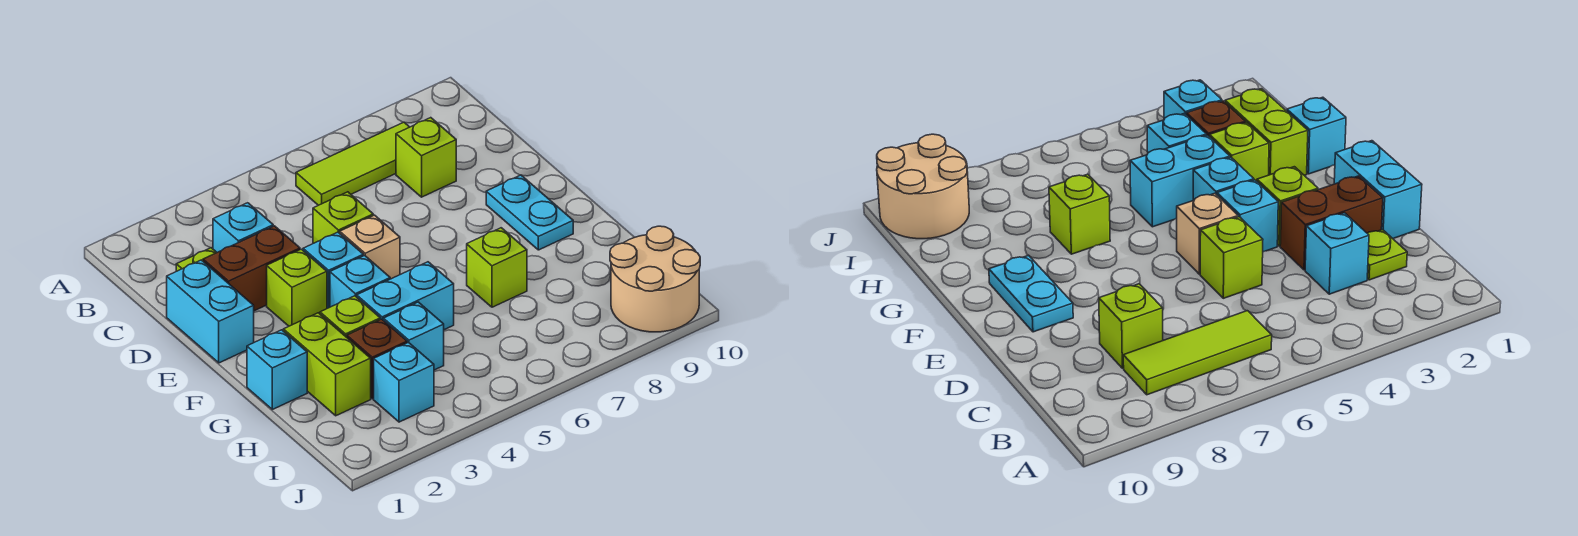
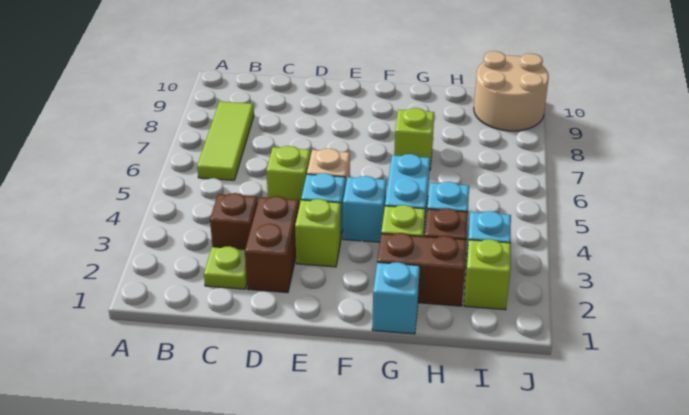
cyan brick C3 level 1 -> brown brick C3 level 1
lime brick C8 level 1 -> lime brick I2 level 1
cyan brick D1:E1 level 1 -> none
cyan plate E9:F9 level 1 -> none
lime brick G2:H2 level 1 -> brown brick G2:H2 level 1

